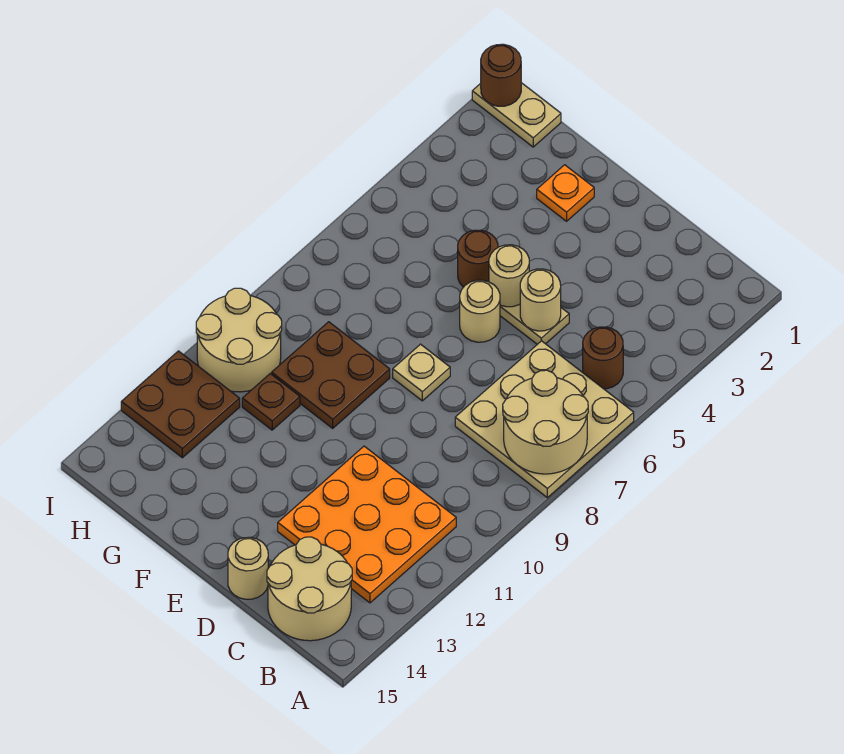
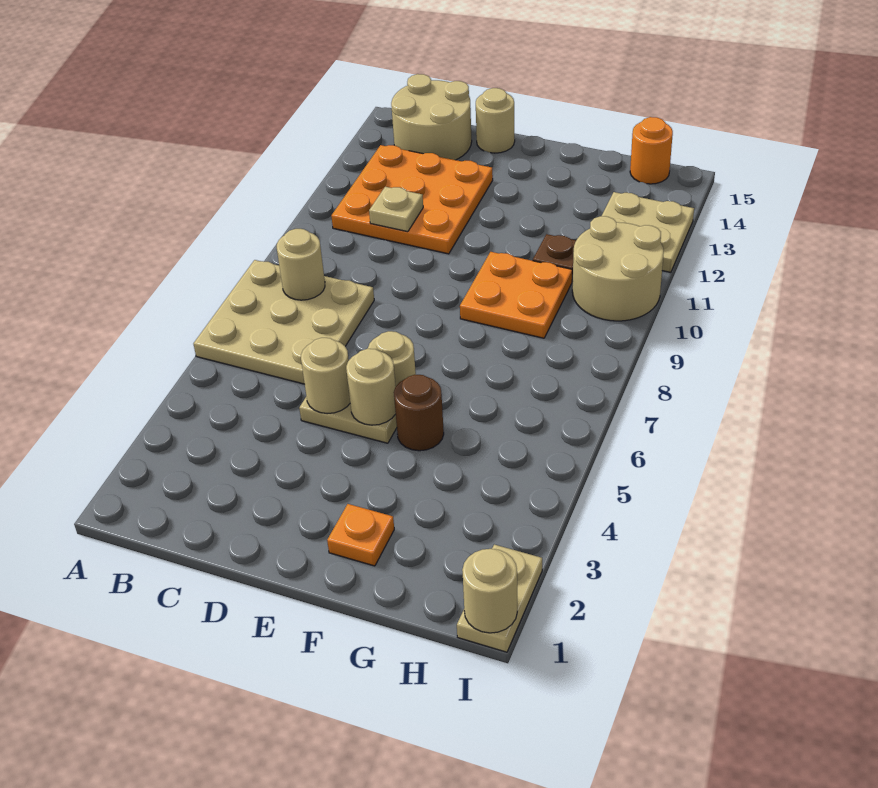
tan round brick A7:B8 level 2 -> tan round brick B8 level 2
brown round brick B5 level 1 -> none
tan plate E8 level 1 -> tan plate C11 level 2
brown plate F9:G10 level 1 -> orange plate F9:G10 level 1
tan plate H1:I1 level 1 -> tan plate I1:I2 level 1
brown plate H12:I13 level 1 -> tan plate H12:I13 level 1
none -> orange round brick H15 level 1
brown round brick I1 level 2 -> tan round brick I1 level 2

